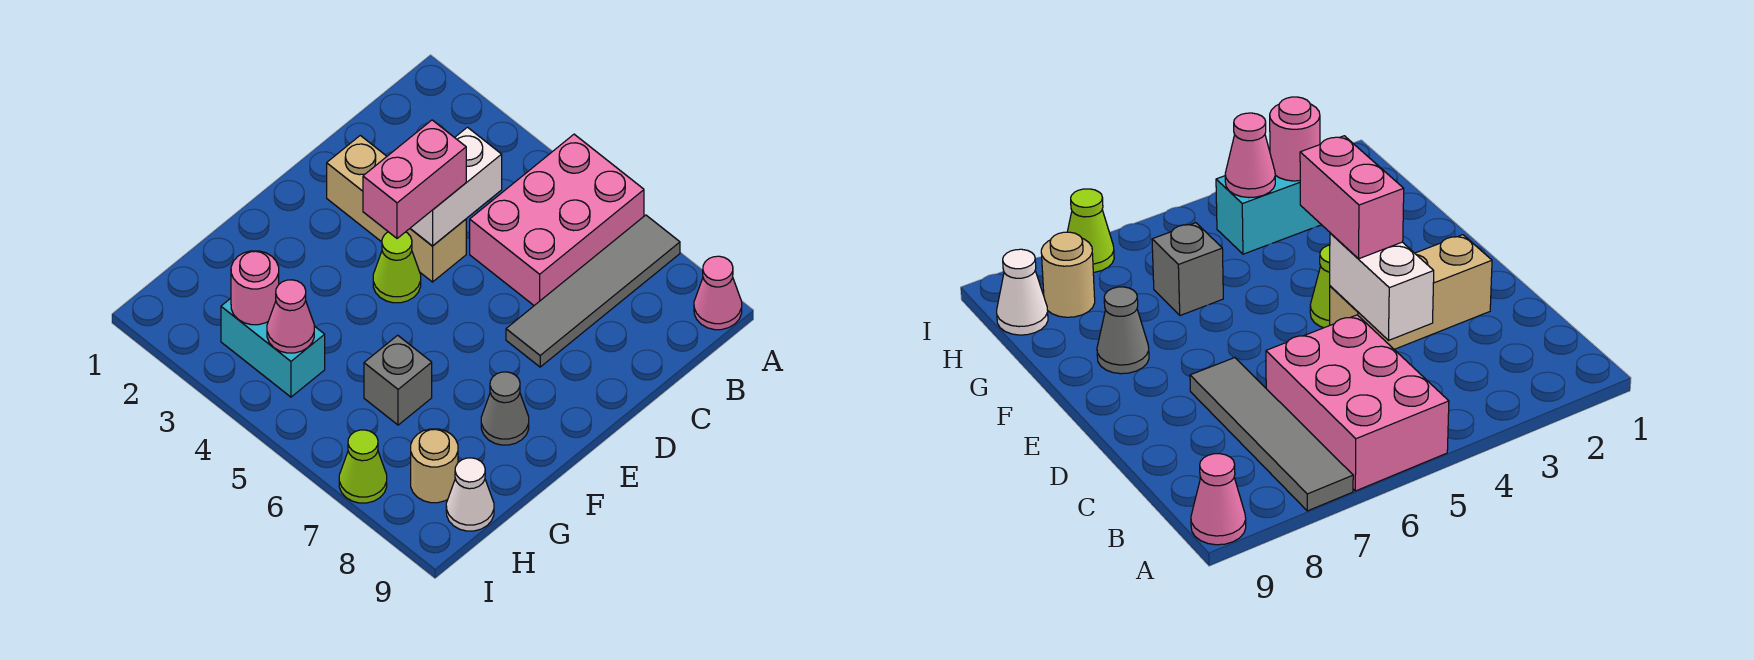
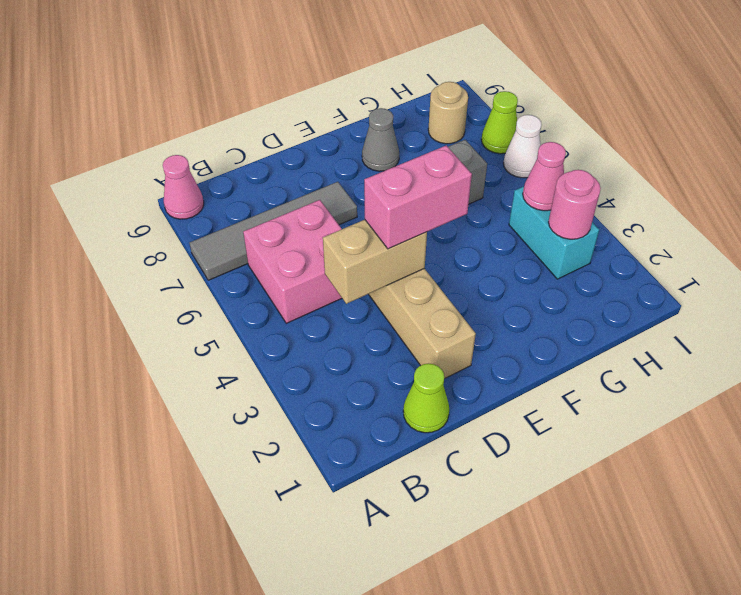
pink brick A5:C6 level 1 -> pink brick B5:C6 level 1
white brick C4:D4 level 2 -> tan brick C4:D4 level 2
lime cone E4 level 1 -> lime cone C1 level 1
white cone H9 level 1 -> white cone I6 level 1

